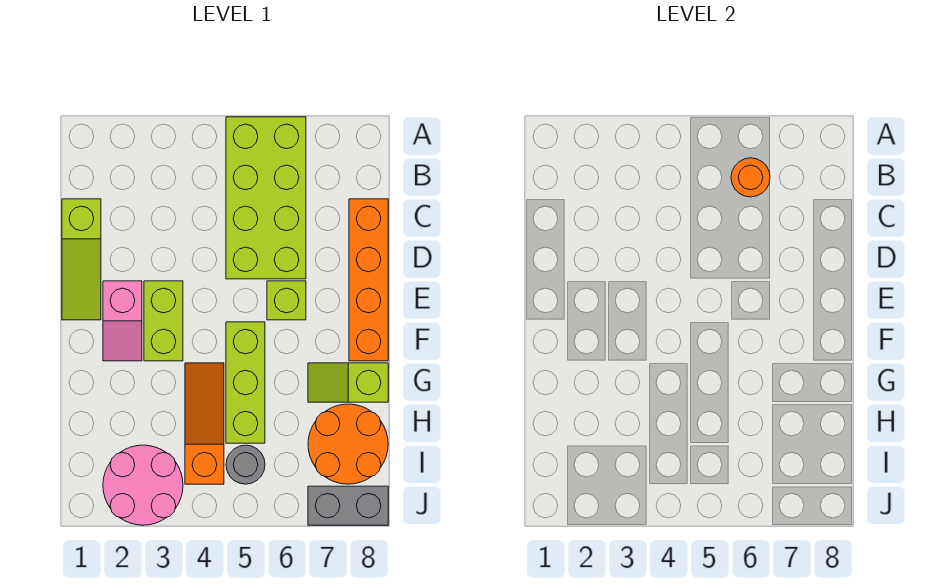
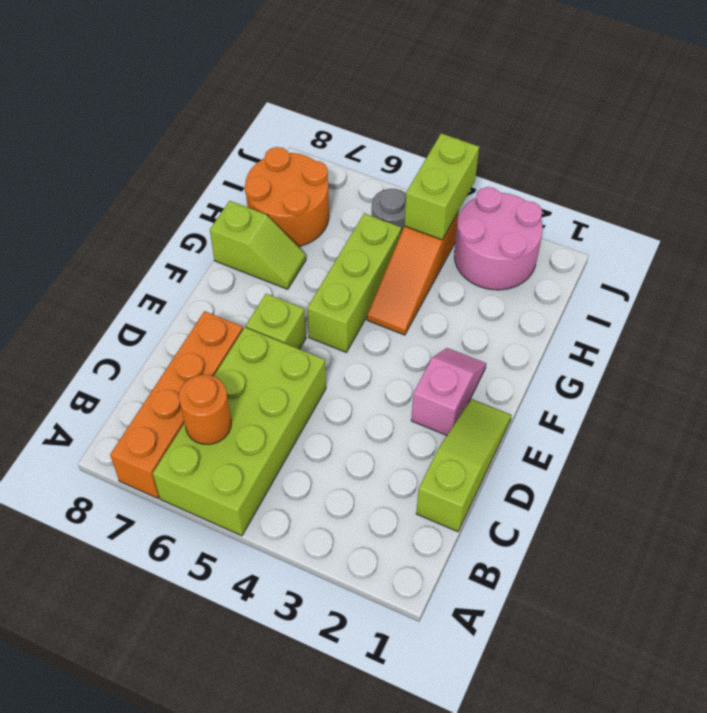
orange brick C8:F8 level 1 -> orange brick A7:D7 level 1
lime brick E3:F3 level 1 -> lime brick I4:J4 level 2
grey brick J7:J8 level 1 -> none

